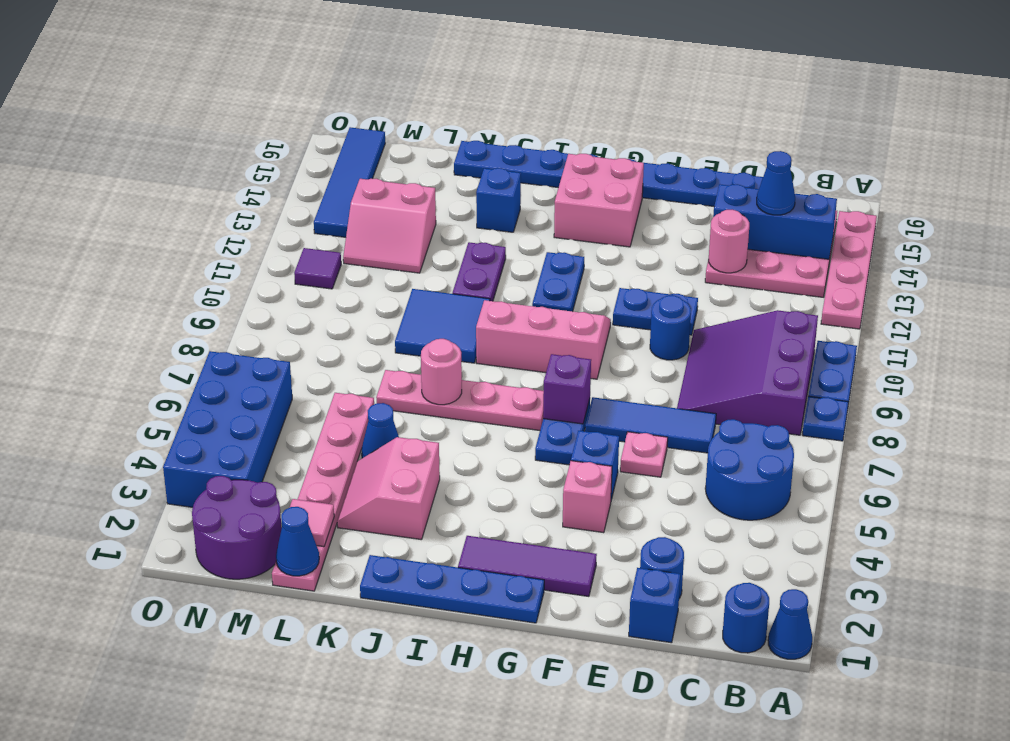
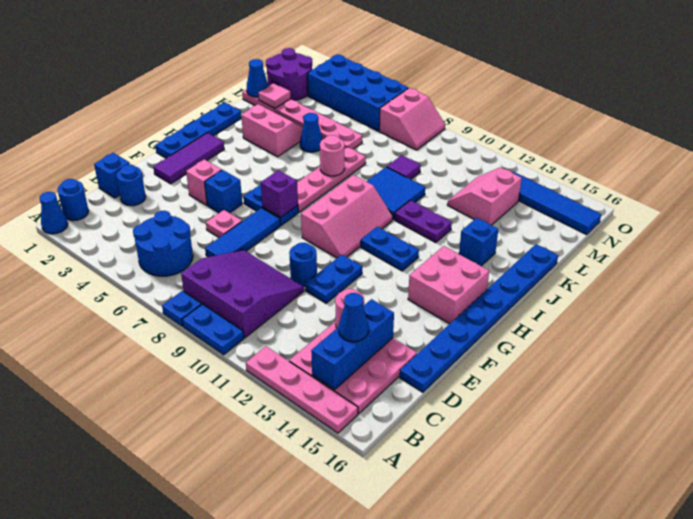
none -> pink slope N7:O8 level 1 top 7
purple tile N11 level 1 -> purple tile L9 level 1

